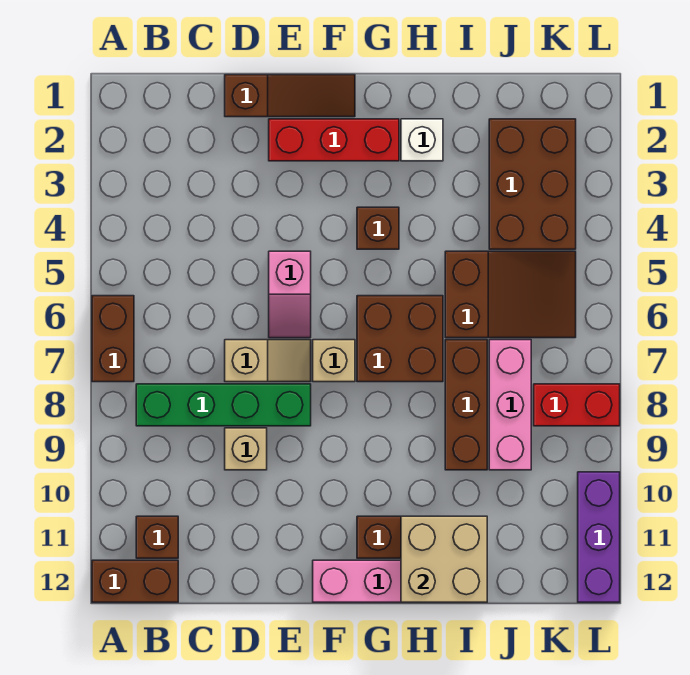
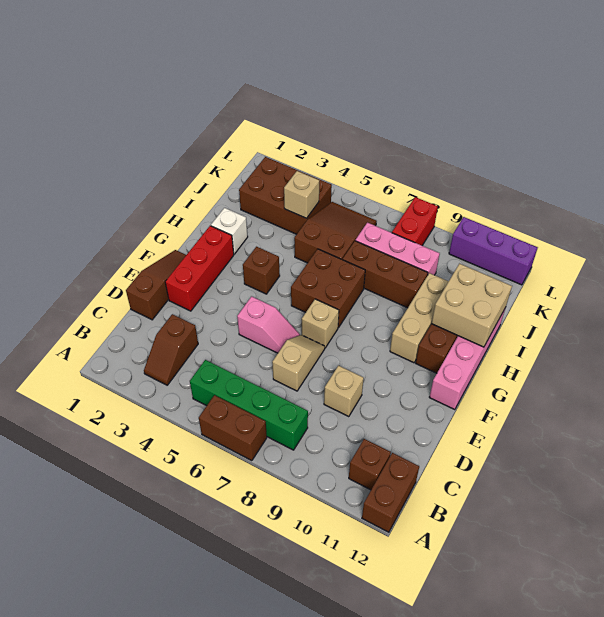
none -> brown slope B3:C3 level 1 top C
green brick B8:E8 level 1 -> green brick B5:B8 level 1
none -> tan brick G10:I10 level 1
none -> tan brick J4 level 2

